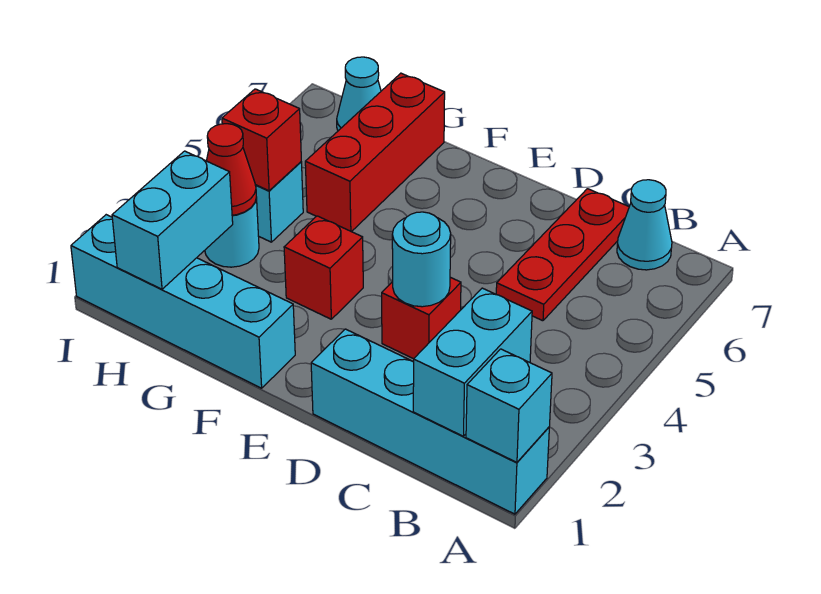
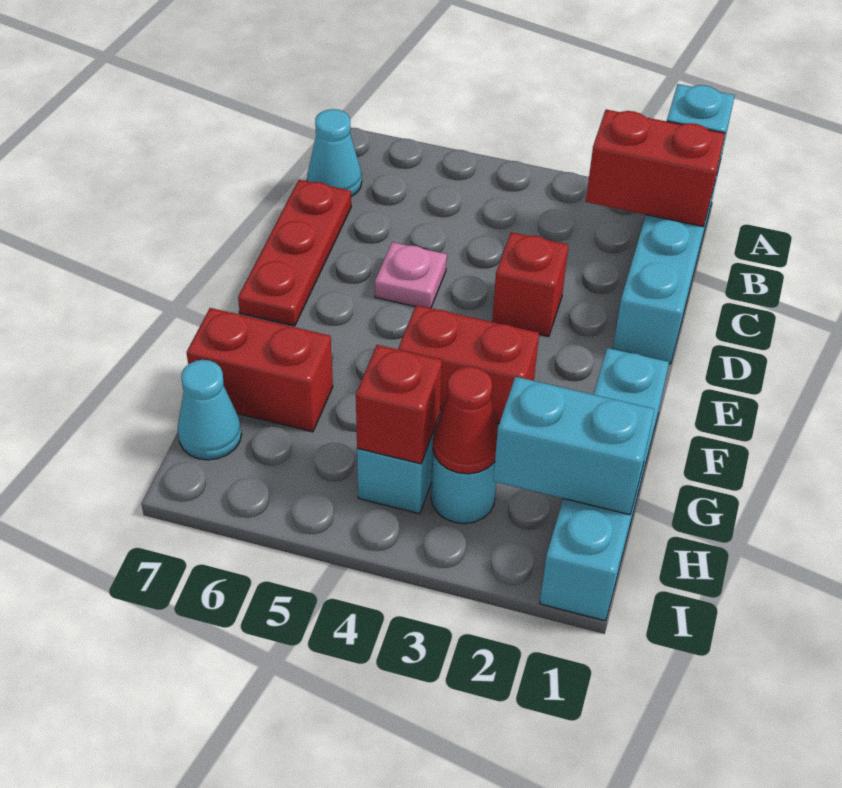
cyan brick B1:B2 level 2 -> red brick B1:B2 level 2
red plate C5:C7 level 1 -> red plate C7:E7 level 1
cyan round brick D3 level 2 -> none
none -> pink plate D5 level 1
red brick F3 level 1 -> red brick F3:F4 level 1
red brick G5:G7 level 1 -> red brick G6:G7 level 1

